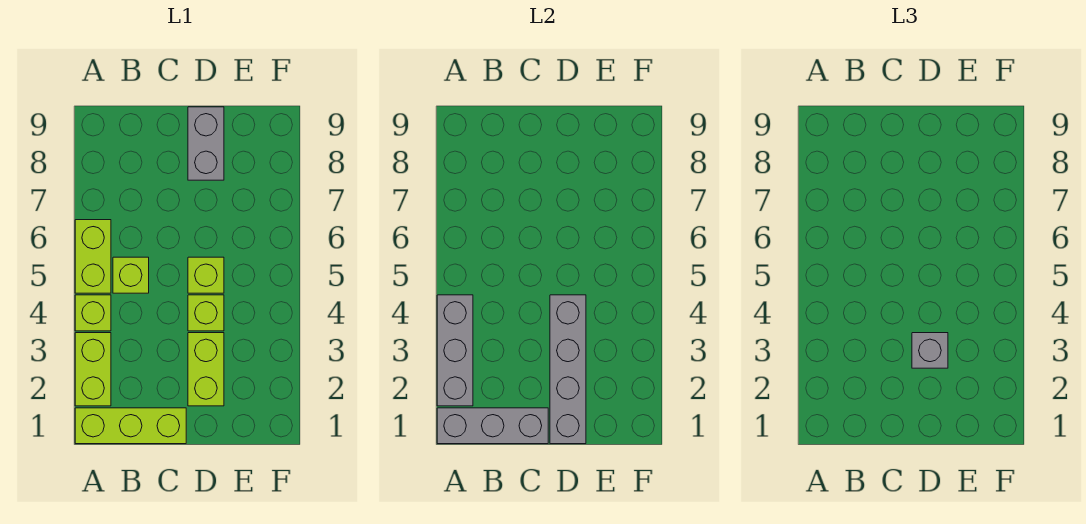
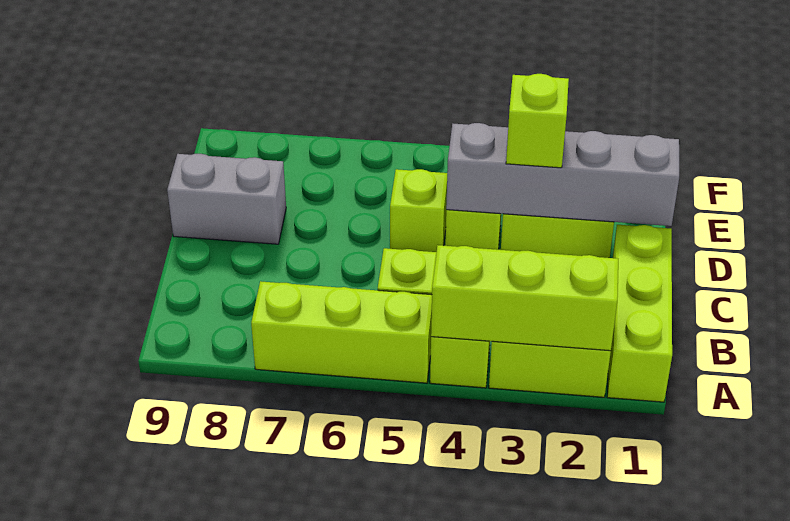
grey brick A1:C1 level 2 -> none
grey brick A2:A4 level 2 -> lime brick A2:A4 level 2
lime brick A5:A6 level 1 -> lime brick A5:A7 level 1
grey brick D3 level 3 -> lime brick D3 level 3

